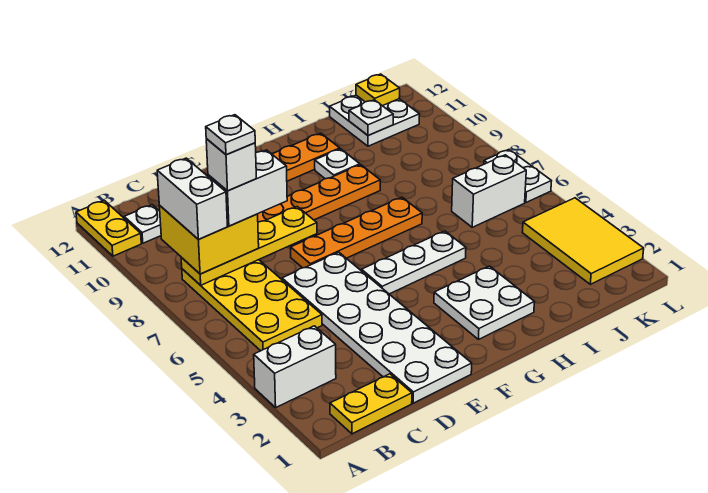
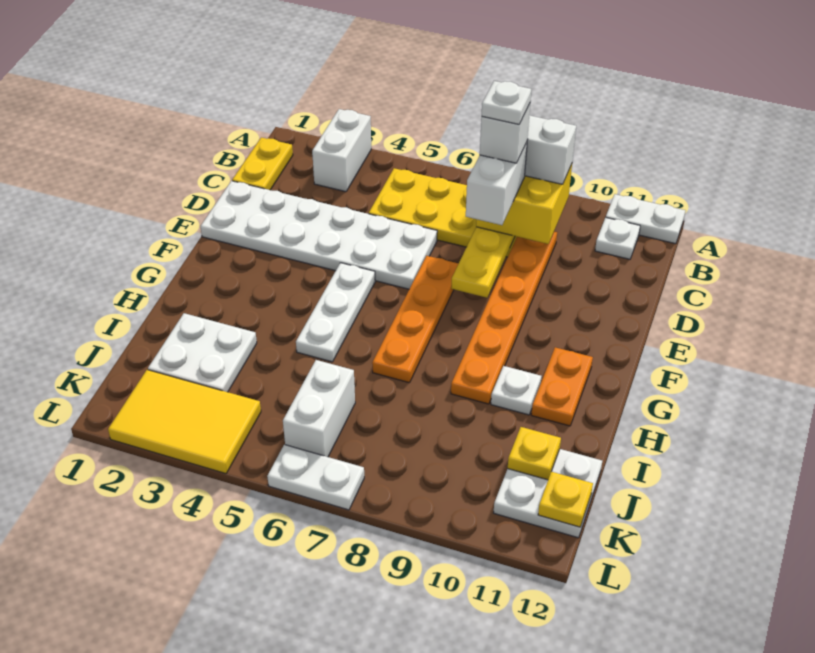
yellow plate A11:A12 level 1 -> white plate A11:A12 level 1
white plate G2:H3 level 1 -> white plate I2:J3 level 1
white plate J11 level 2 -> yellow plate J11 level 2

